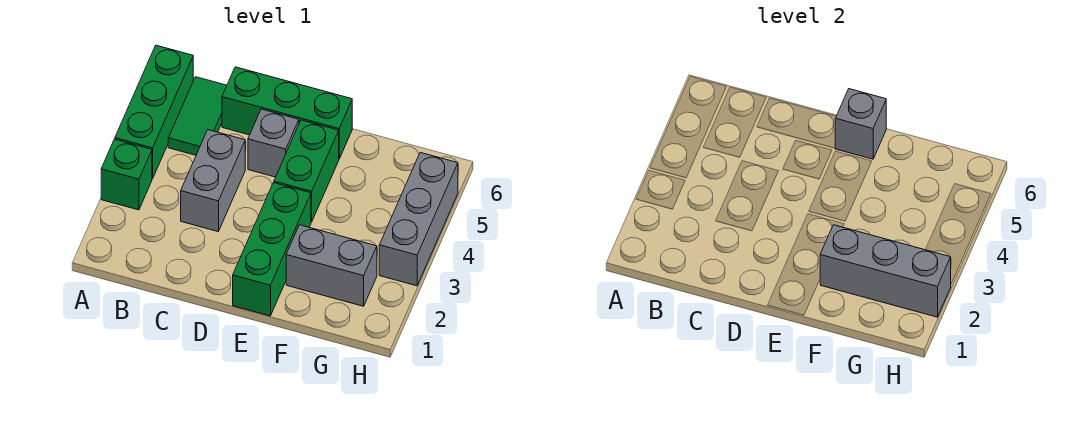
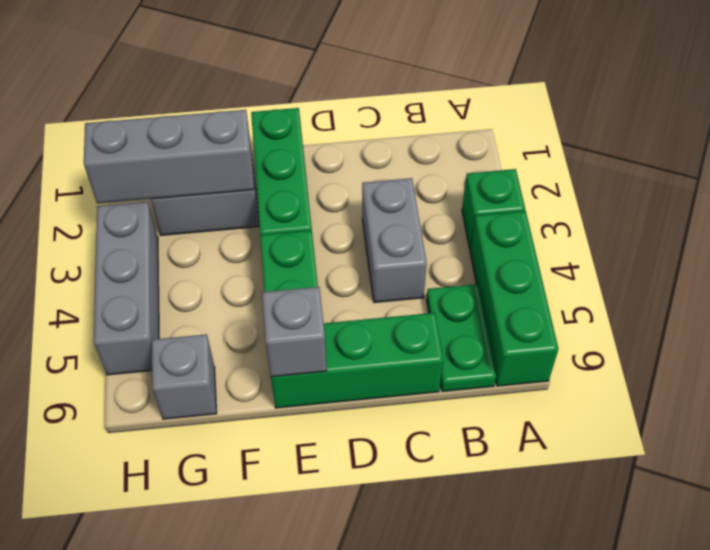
green tile B5:B6 level 1 -> green plate B5:B6 level 1
grey brick D5 level 1 -> grey brick G6 level 1

